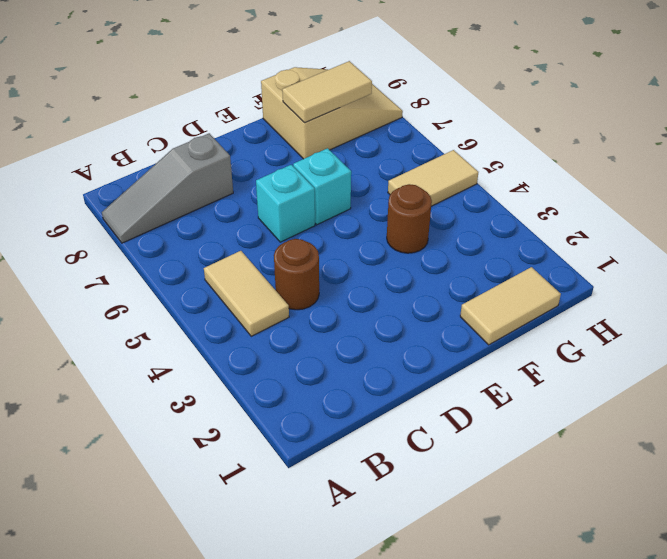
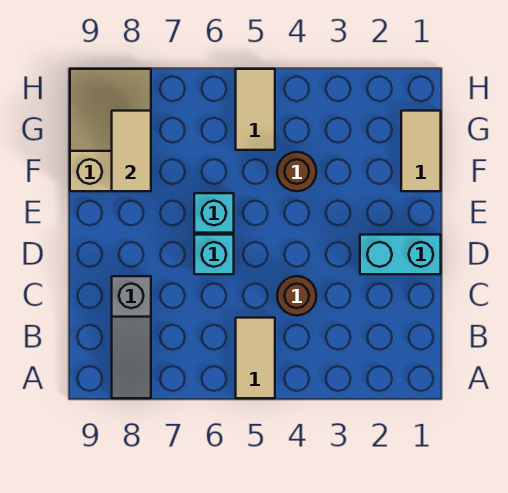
tan tile B4:B5 level 1 -> tan tile A5:B5 level 1
none -> cyan brick D1:D2 level 1

